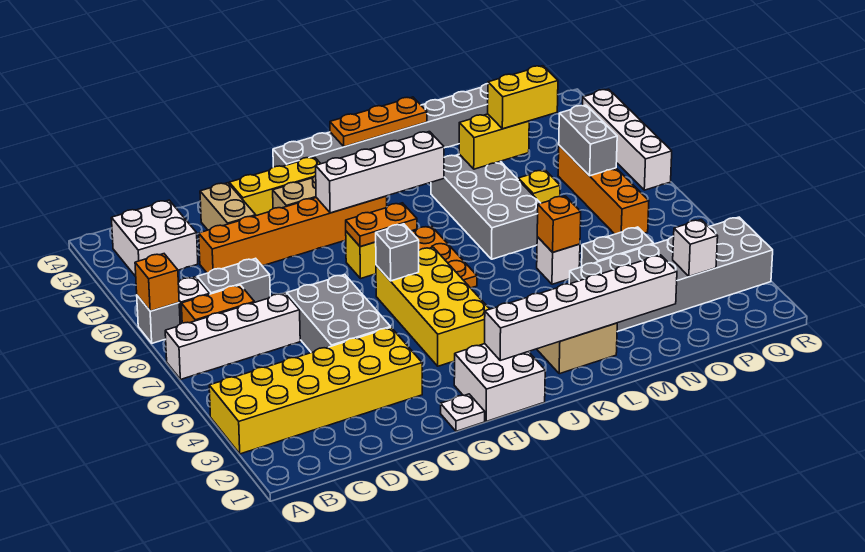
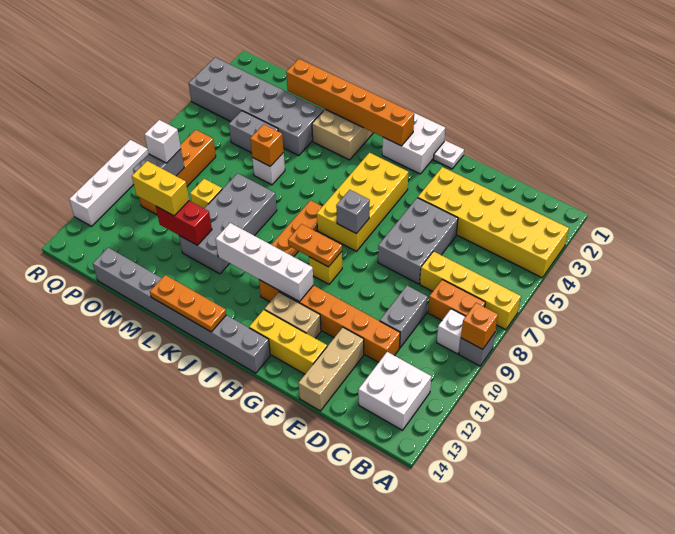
white brick A7:D7 level 1 -> yellow brick A7:D7 level 1
grey brick C9:D9 level 1 -> grey brick D9:D10 level 1
tan brick E12:E13 level 1 -> tan brick E12:E14 level 1
white brick I2:N2 level 2 -> orange brick I2:N2 level 2
yellow brick M11:N11 level 2 -> red brick M11:N11 level 2
white brick P3 level 2 -> white brick P9 level 3

